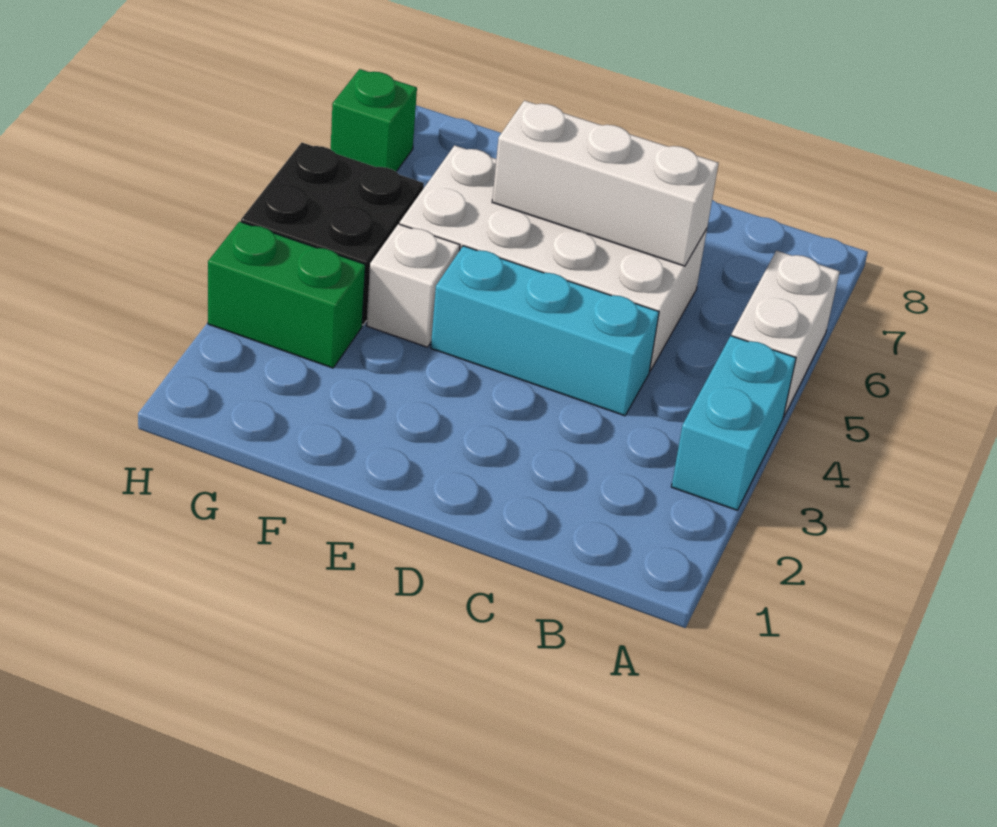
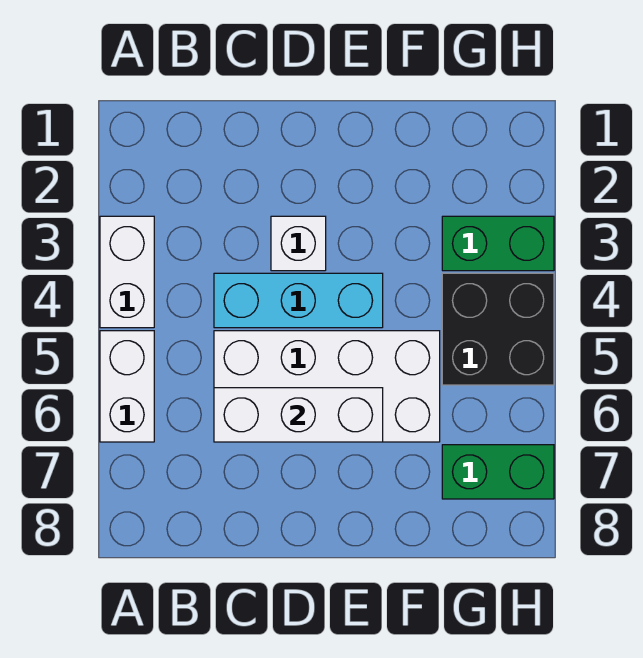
cyan brick A3:A4 level 1 -> white brick A3:A4 level 1
white brick F4 level 1 -> white brick D3 level 1
green brick H7 level 1 -> green brick G7:H7 level 1

